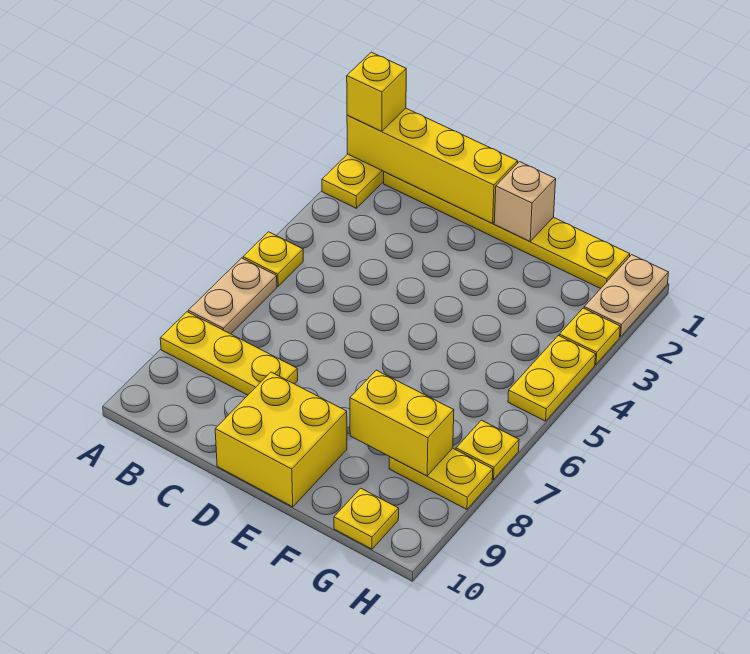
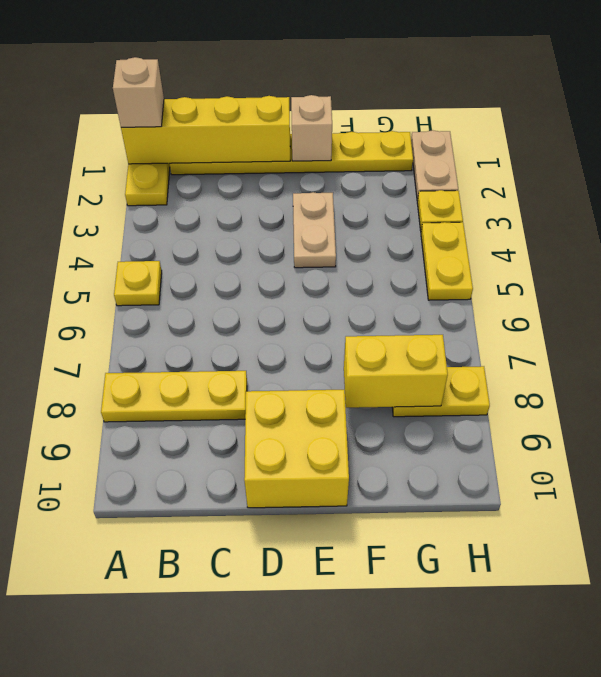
yellow brick A1 level 3 -> tan brick A1 level 3
tan plate A6:A7 level 1 -> tan plate E3:E4 level 1
yellow plate G10 level 1 -> none
yellow plate H7 level 1 -> none

